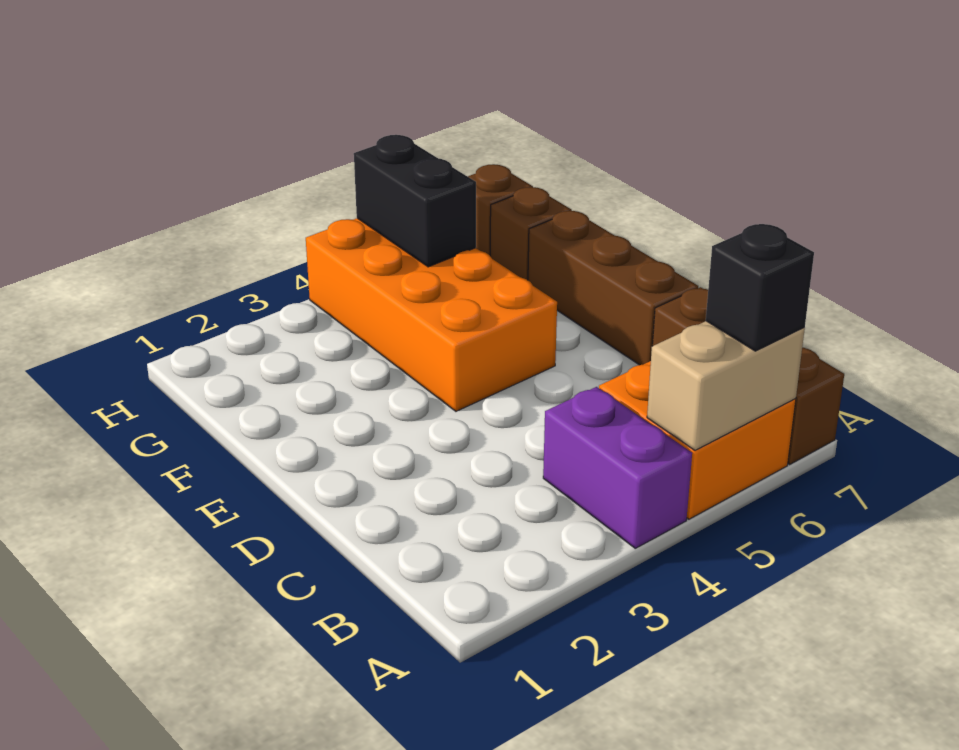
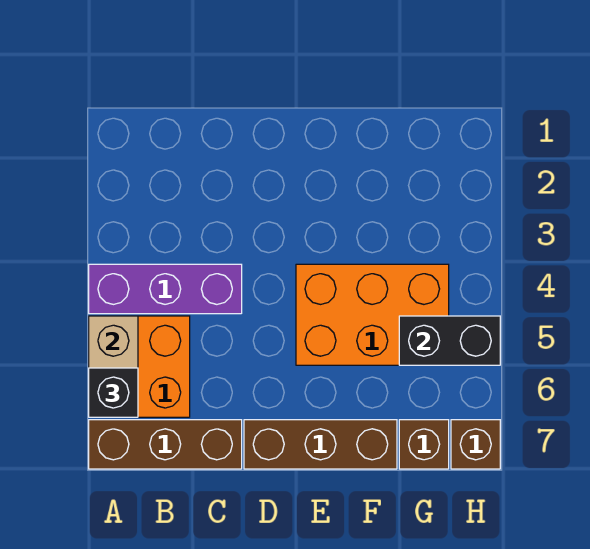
purple brick A4:B4 level 1 -> purple brick A4:C4 level 1
orange brick E4:H5 level 1 -> orange brick E4:G5 level 1

